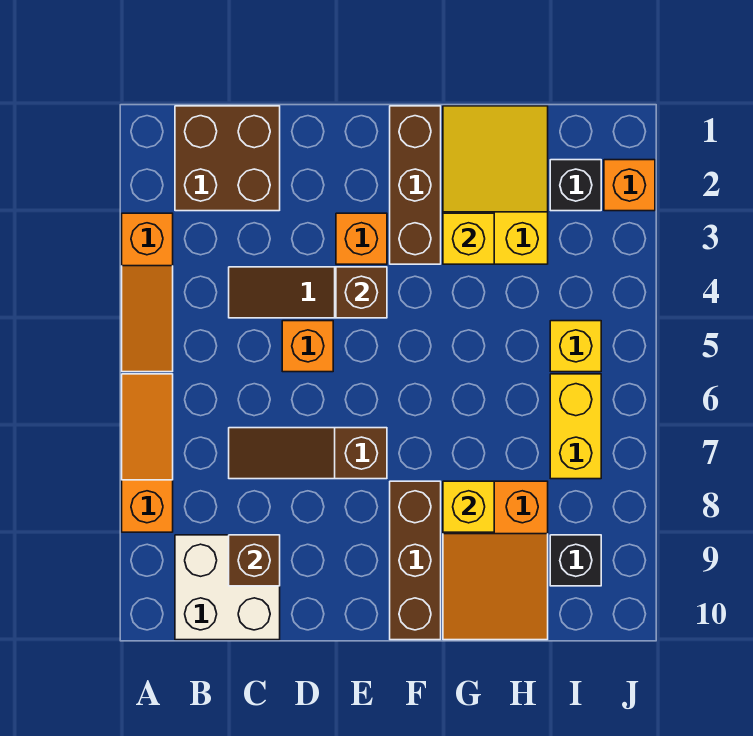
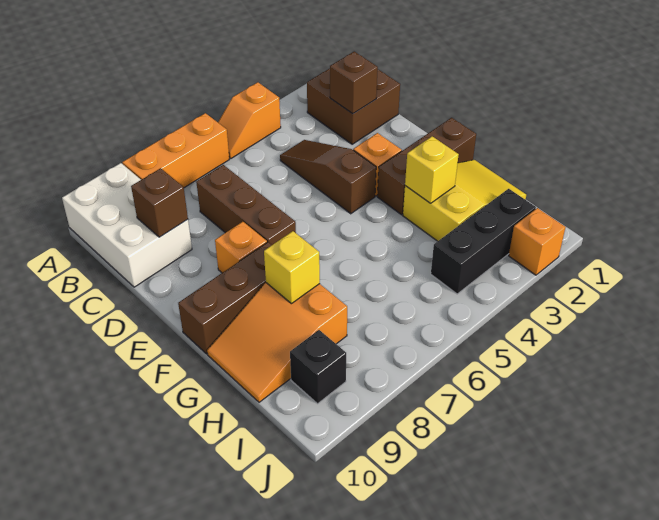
orange slope A3:A5 level 1 top 3 -> orange slope A4:A5 level 1 top 4
orange slope A6:A8 level 1 top 8 -> orange brick A6:A8 level 1
white brick B9:C10 level 1 -> white brick A9:C10 level 1
brown slope C7:E7 level 1 top E -> brown brick C7:E7 level 1
orange brick D5 level 1 -> orange brick E8 level 1
brown brick E4 level 2 -> brown brick C2 level 2
black brick I2 level 1 -> black brick I2:I4 level 1
yellow brick I5 level 1 -> none
yellow brick I6:I7 level 1 -> none

